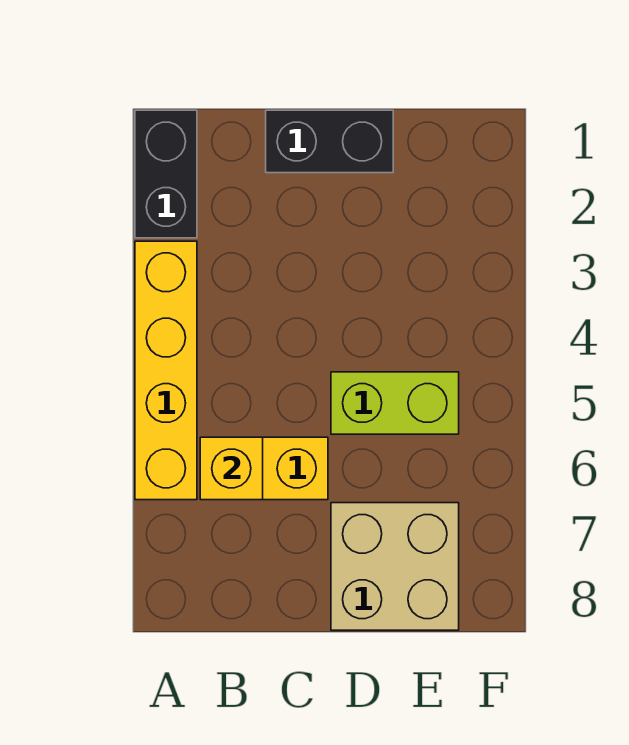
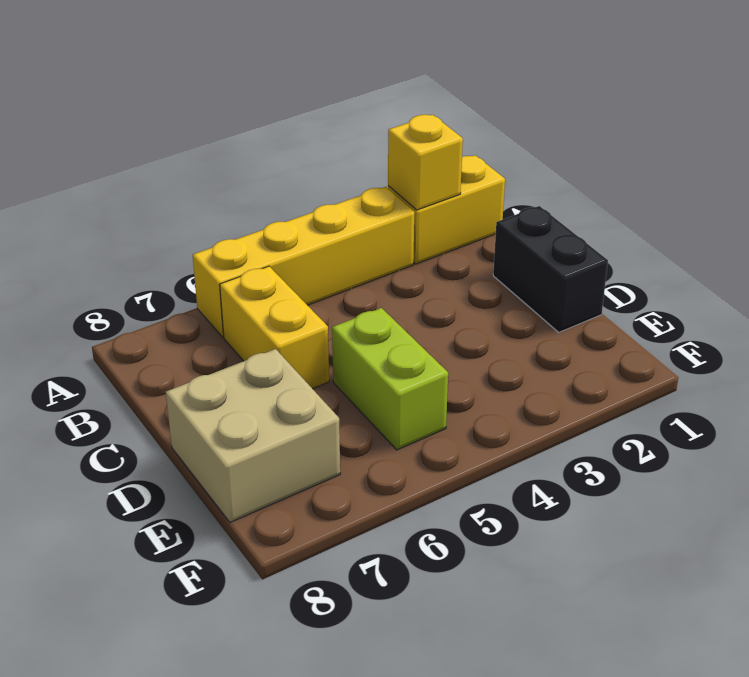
black brick A1:A2 level 1 -> yellow brick A1:A2 level 1
yellow brick B6 level 2 -> yellow brick A2 level 2

